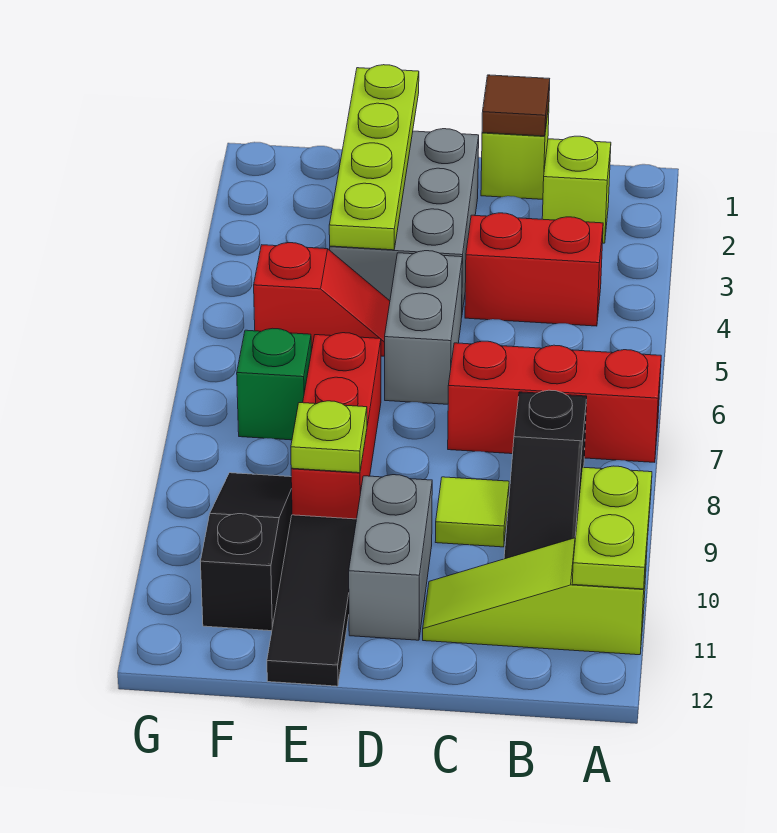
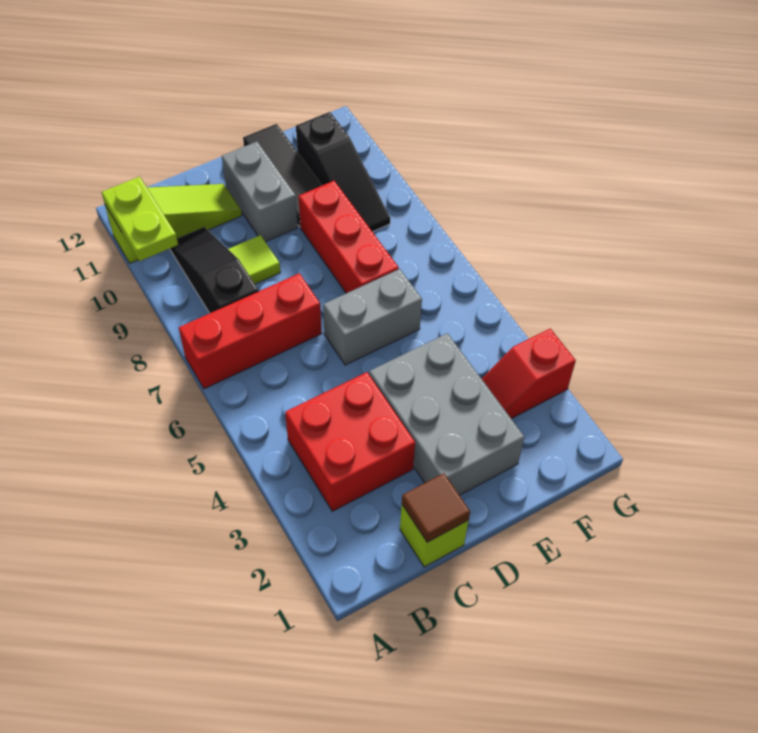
lime brick B2 level 1 -> none
red brick B4:C4 level 1 -> red brick B3:C4 level 1
grey brick D5:D6 level 1 -> grey brick D6:E6 level 1
lime plate E1:E4 level 2 -> none
red slope E5:F5 level 1 top F -> red slope F3:G3 level 1 top G
lime plate E9 level 2 -> none
green brick F7 level 1 -> none

